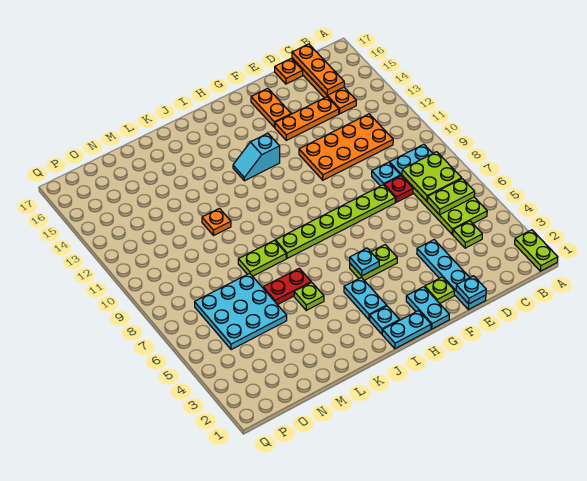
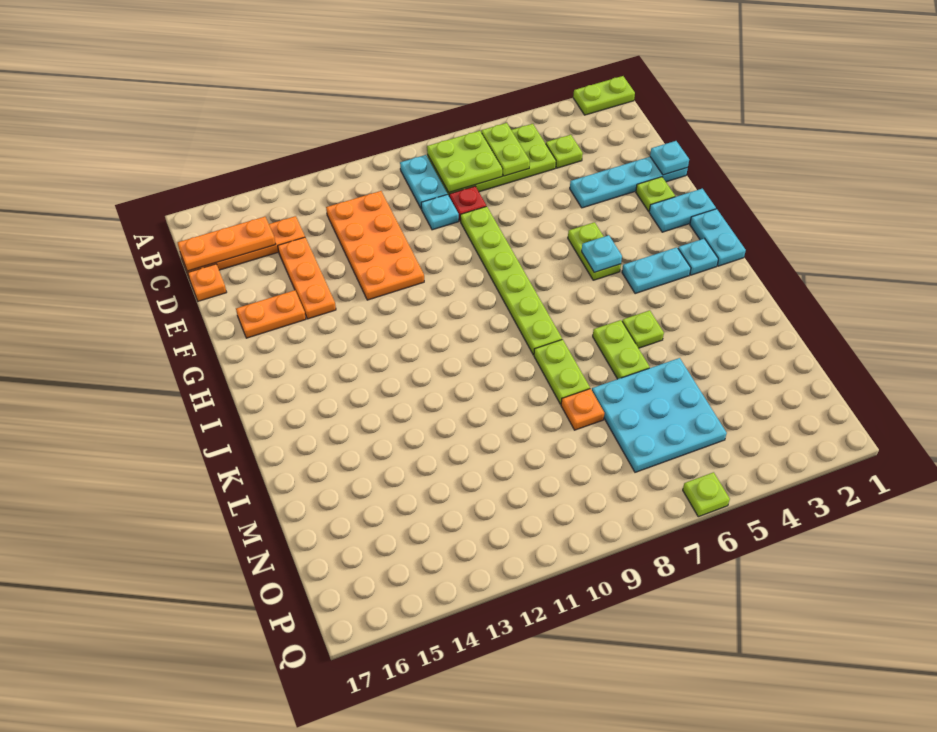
cyan slope H13:I13 level 1 top H -> none
red plate K6:L6 level 1 -> lime plate K6:L6 level 1
orange plate L11 level 1 -> orange plate M8 level 1
none -> lime plate Q6 level 1

